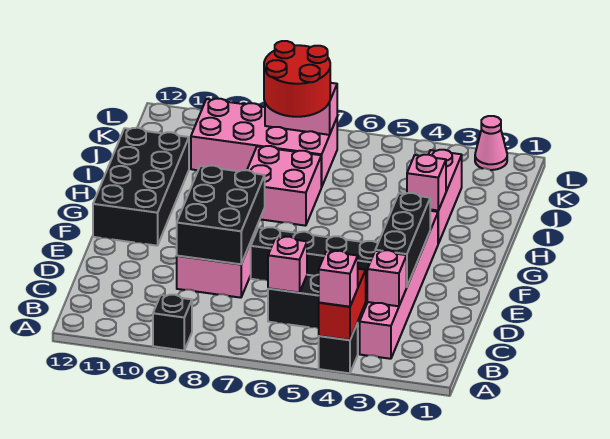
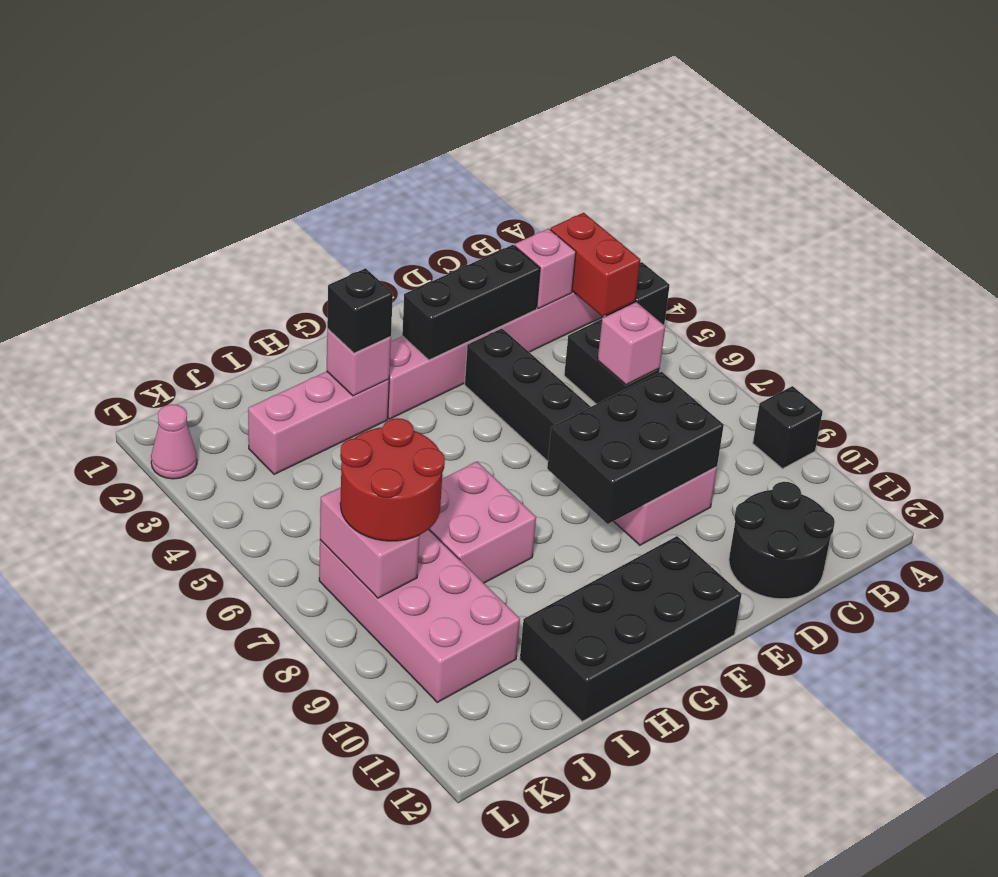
red brick A4:B4 level 2 -> red brick B3:B4 level 2
pink brick A4 level 3 -> none
none -> black round brick C11:D12 level 1
none -> black brick H3 level 3

